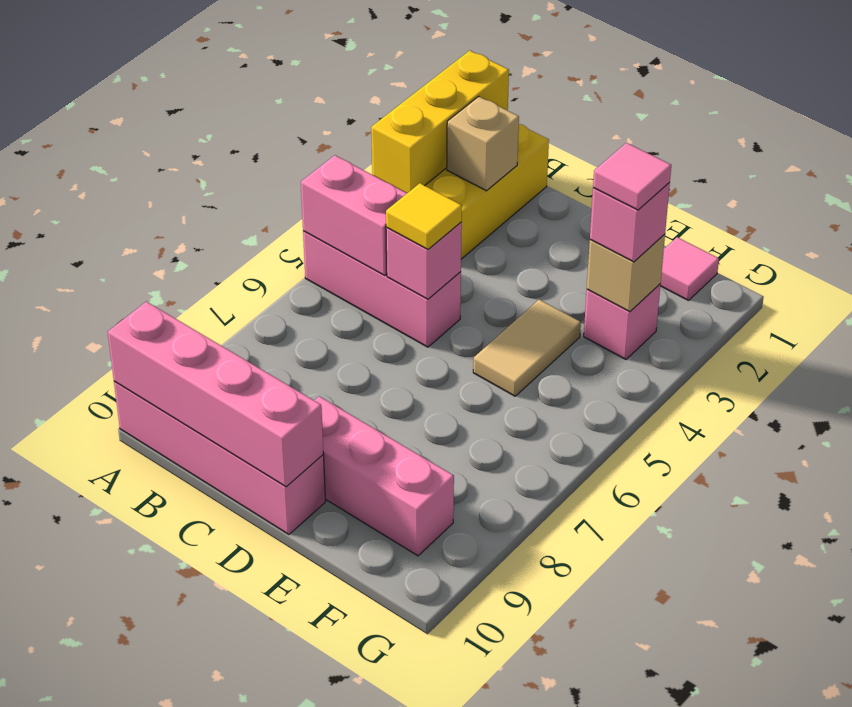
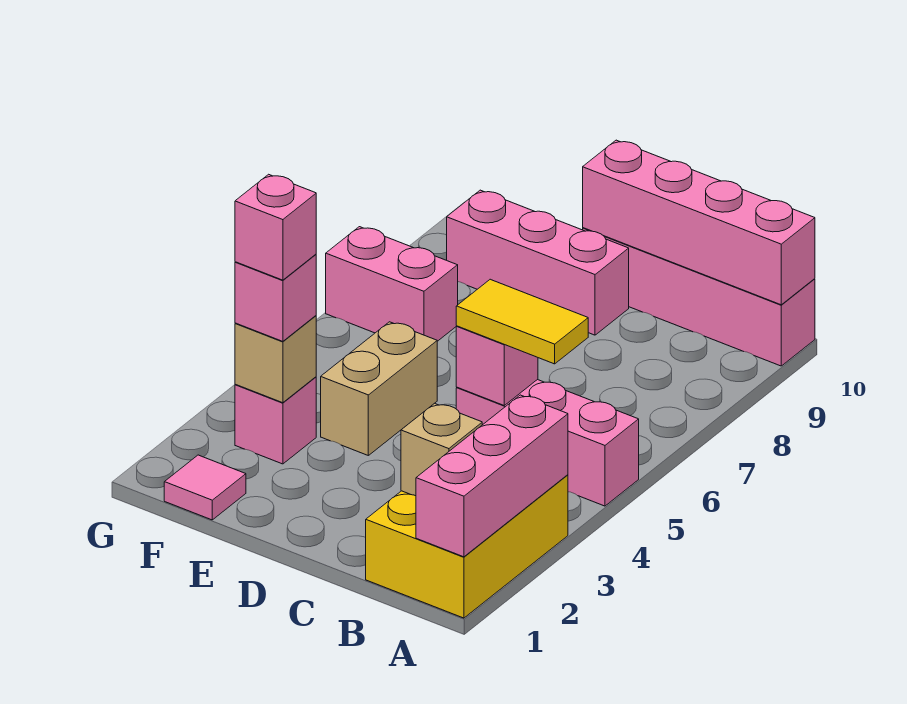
yellow brick A1:A3 level 2 -> pink brick A1:A3 level 2
pink brick A5:B5 level 2 -> pink brick F7:G7 level 1
yellow tile C5 level 3 -> yellow tile B5:C5 level 3
tan tile E4:E5 level 1 -> tan brick E4:E5 level 1
pink tile F3 level 4 -> pink brick F3 level 4

